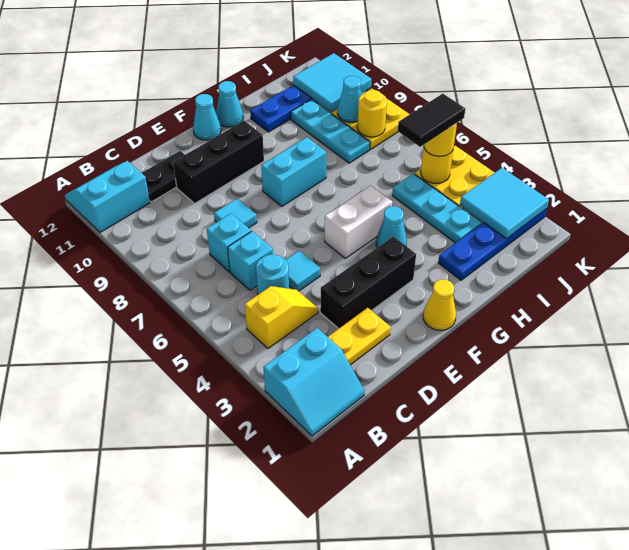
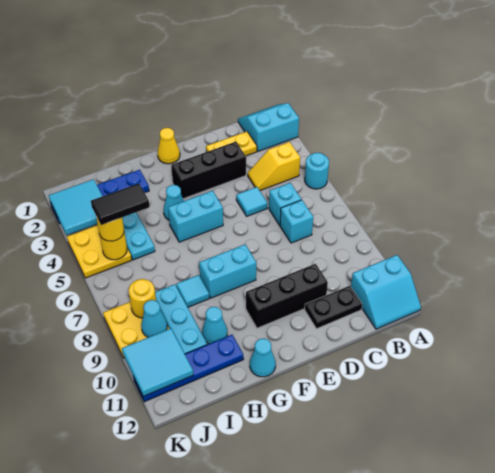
cyan round brick C5 level 1 -> cyan round brick A5 level 1
cyan tile D8 level 1 -> cyan tile H8 level 1
white brick F5:G5 level 1 -> cyan brick F5:G5 level 1
cyan cone F12 level 1 -> cyan cone H10 level 1

